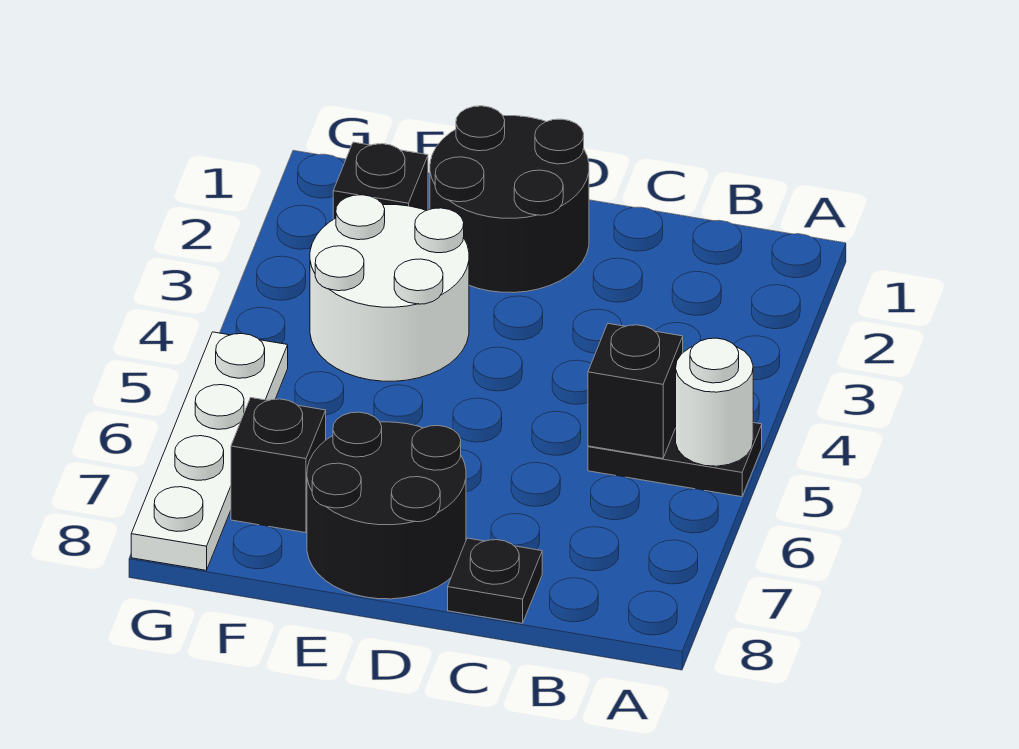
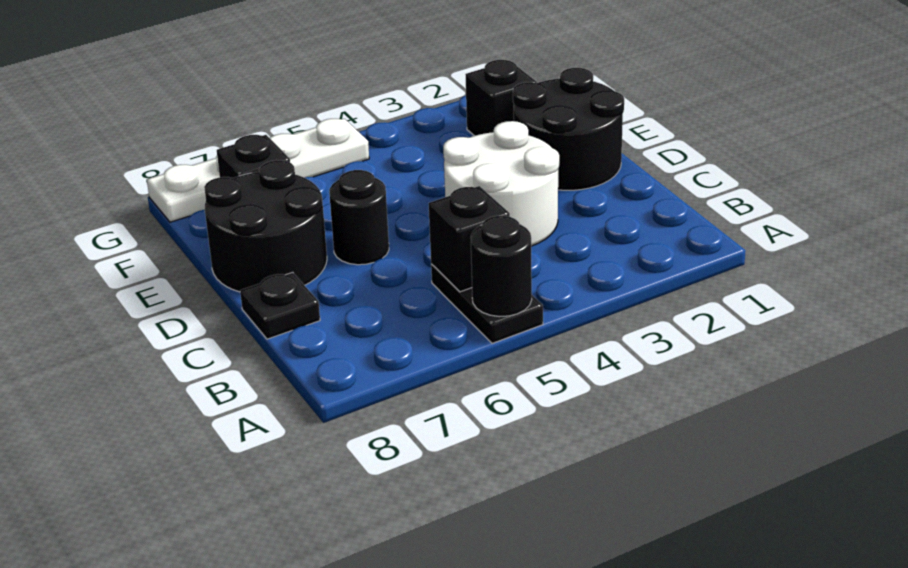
white round brick A5 level 2 -> black round brick A5 level 2
none -> black round brick D6 level 1
white round brick E3:F4 level 1 -> white round brick C3:D4 level 1

